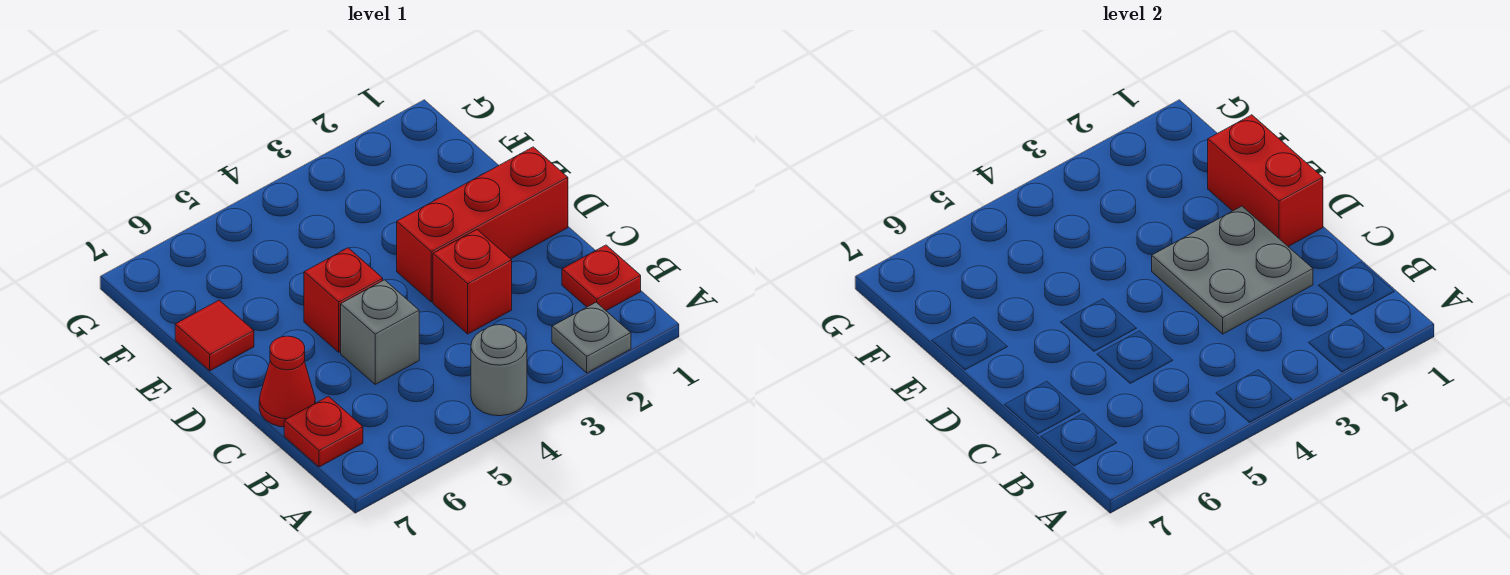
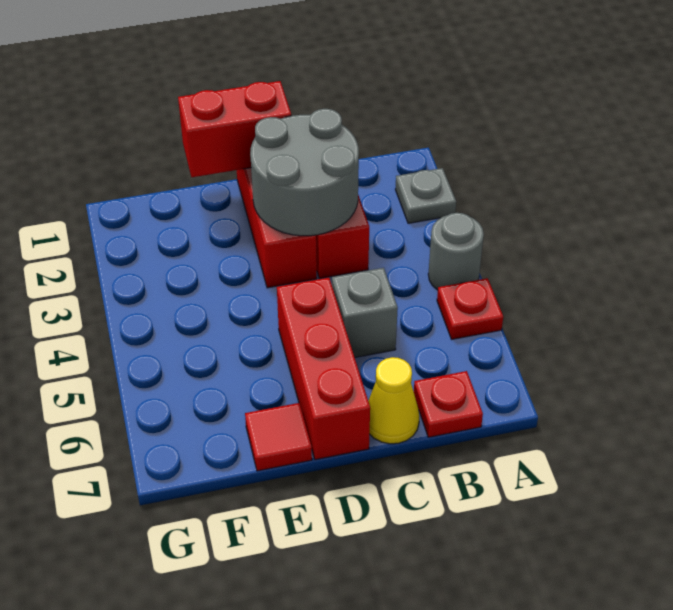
red plate B1 level 1 -> red plate A5 level 1
grey plate C2:D3 level 2 -> grey round brick C2:D3 level 2
red cone C7 level 1 -> yellow cone C7 level 1
red brick D5 level 1 -> red brick D5:D7 level 1

